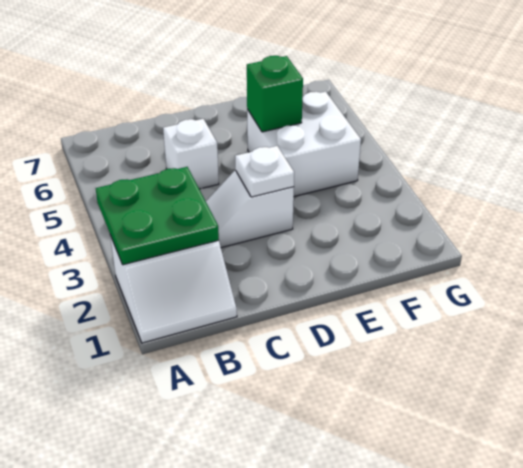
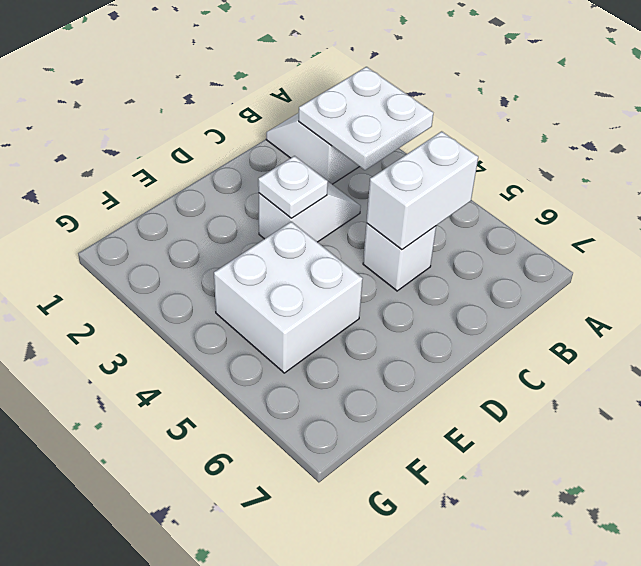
green plate A2:B3 level 2 -> white plate A2:B3 level 2
none -> white brick B5:C5 level 2
green brick E5 level 2 -> none

